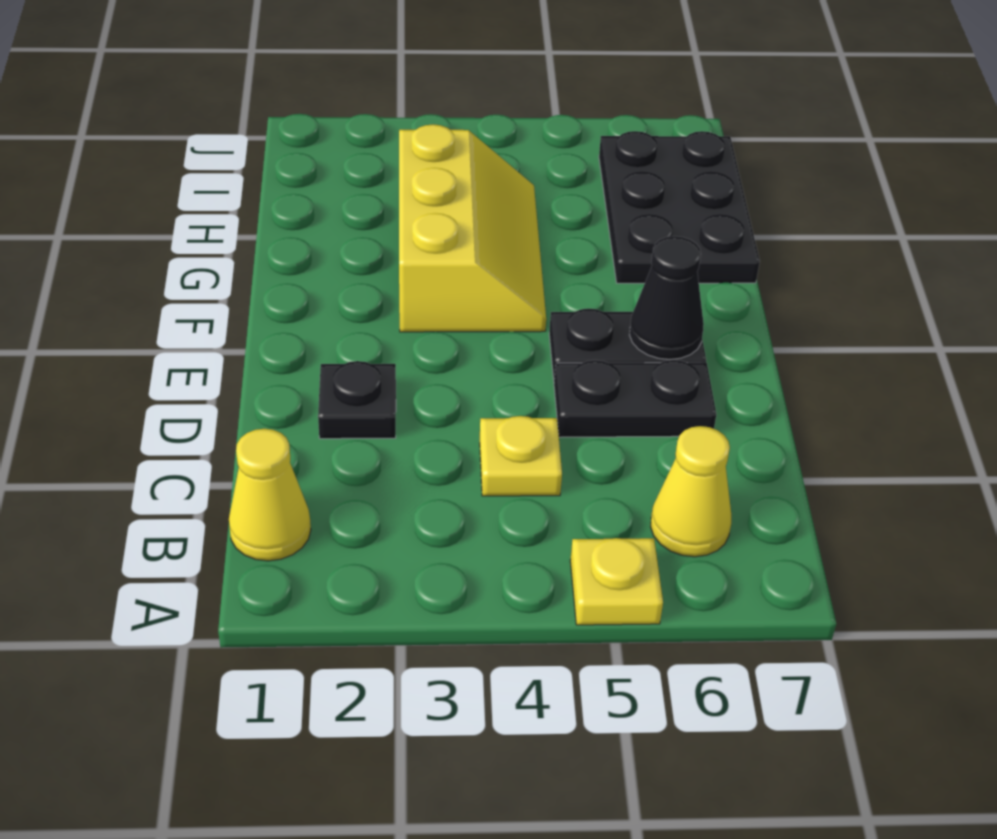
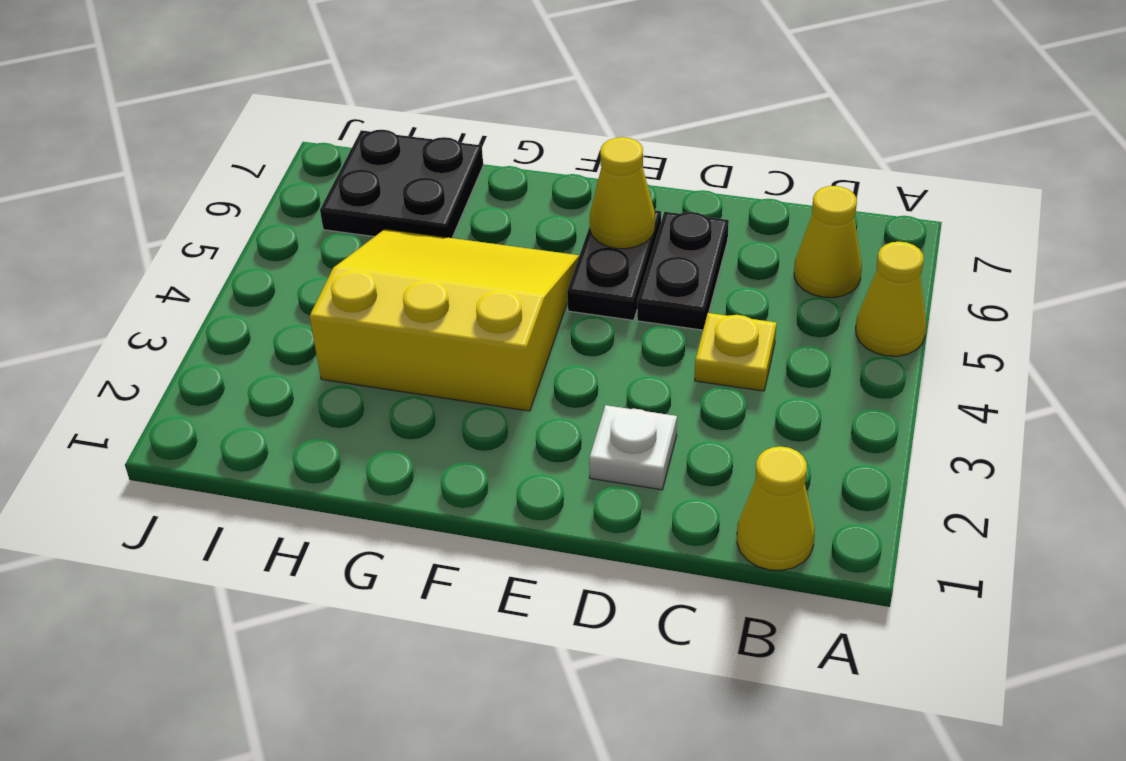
yellow plate A5 level 1 -> yellow cone A5 level 1
black plate D2 level 1 -> white plate D2 level 1
black cone E6 level 2 -> yellow cone E6 level 2
yellow slope F3:H4 level 1 top 3 -> yellow slope F3:H5 level 1 top 3
black plate G6:I7 level 1 -> black plate H6:I7 level 1

